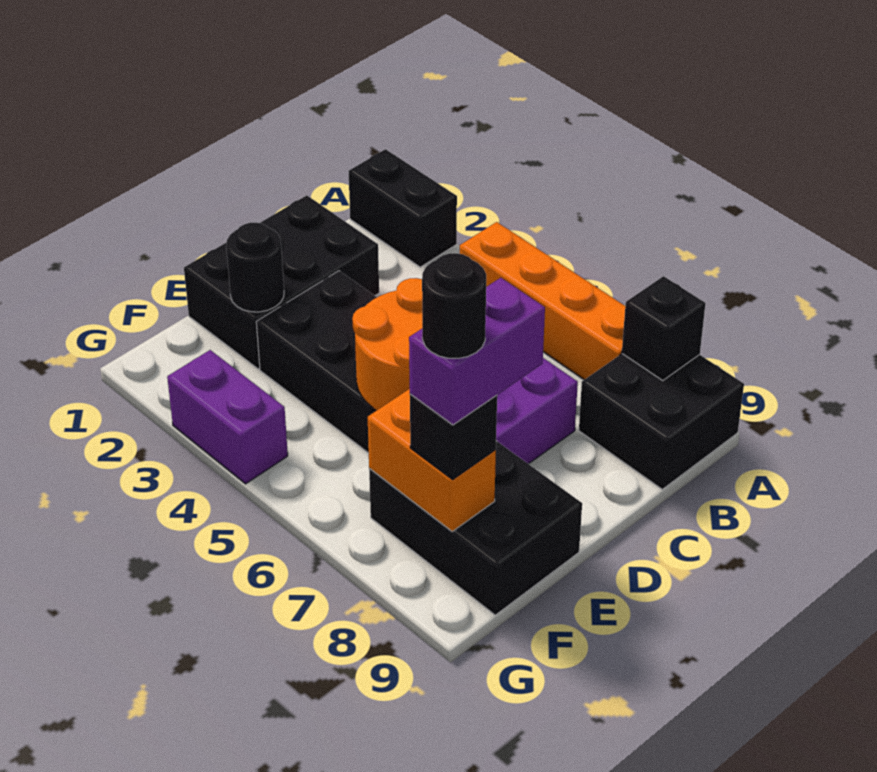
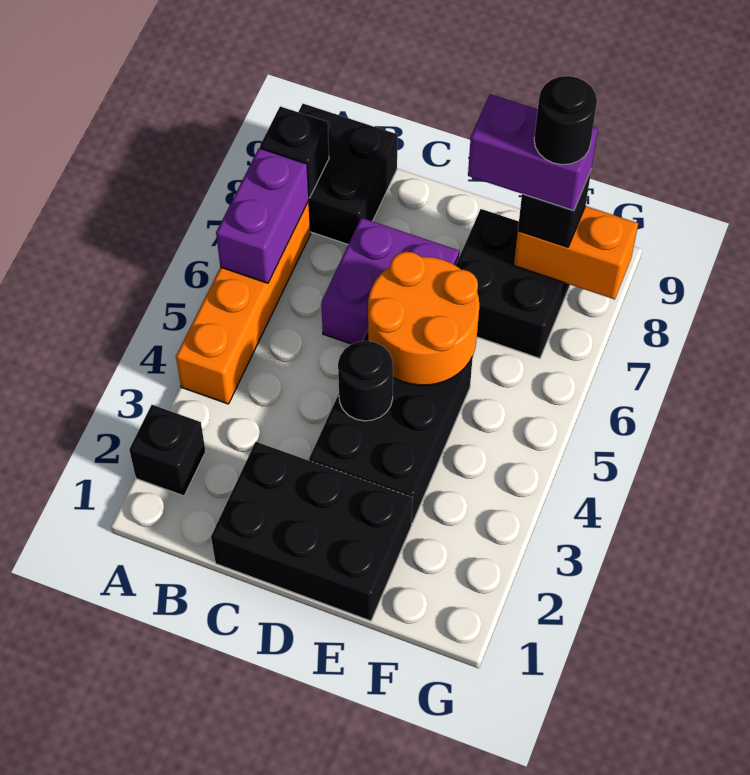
black brick A1:A2 level 1 -> black brick A2 level 1
black round brick E2 level 2 -> black round brick D4 level 2
black brick E7:F9 level 1 -> black brick E7:F8 level 1
orange brick F7:F8 level 2 -> orange brick F8:G8 level 2
purple brick G3:G4 level 1 -> purple brick A6:A7 level 2

